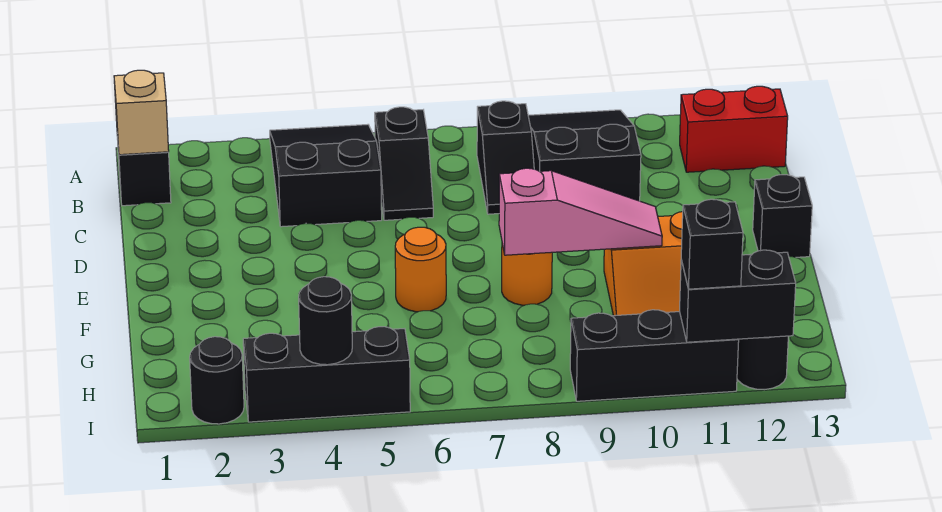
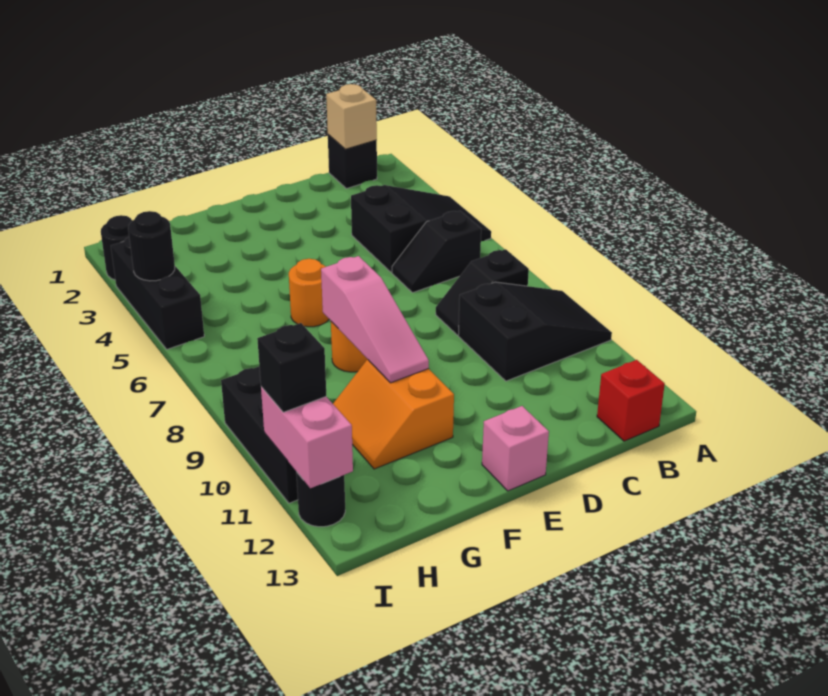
red brick B12:B13 level 1 -> red brick B13 level 1
black brick E13 level 1 -> pink brick E13 level 1
black brick I11:I12 level 2 -> pink brick I11:I12 level 2

